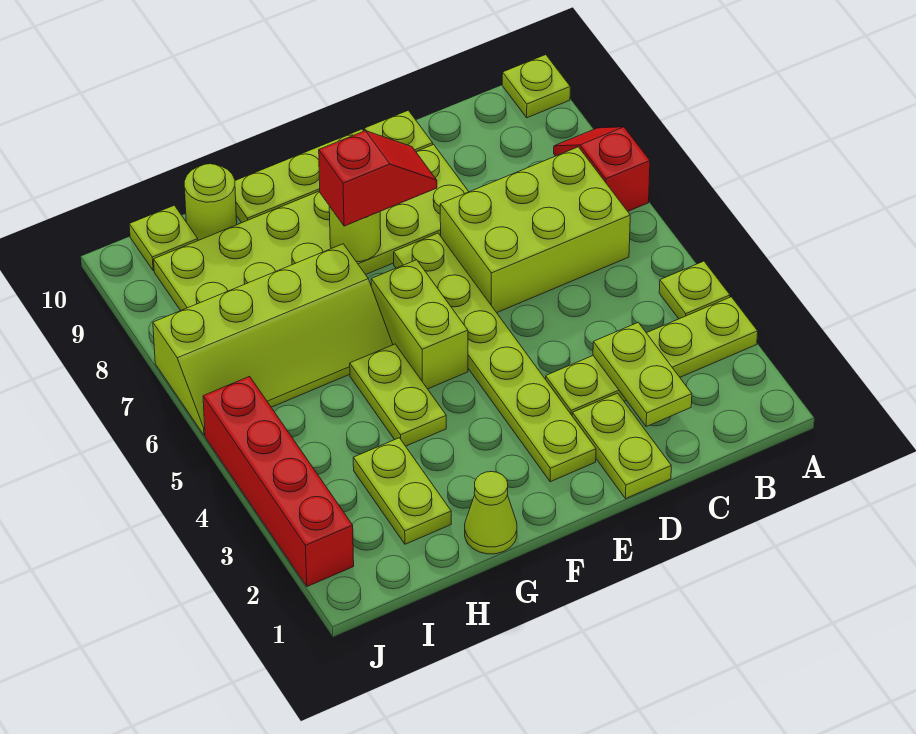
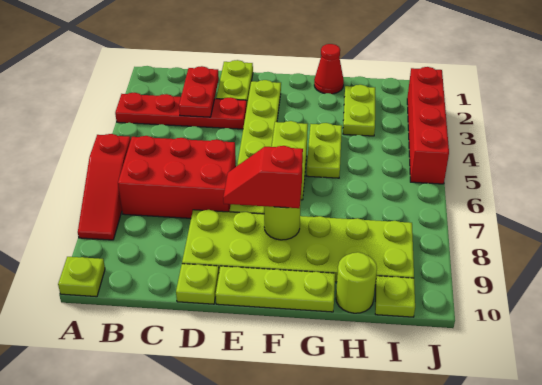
lime plate A3:D3 level 1 -> red plate A3:D3 level 1
lime plate A4 level 1 -> none
red slope A7:A8 level 1 top 7 -> red slope A6:A8 level 1 top 6
lime brick B6:D7 level 1 -> red brick B6:D7 level 1
lime plate C2:C3 level 2 -> red plate C2:C3 level 2
lime cone G1 level 1 -> red cone G1 level 1
lime slope G6:J7 level 1 top 7 -> none

